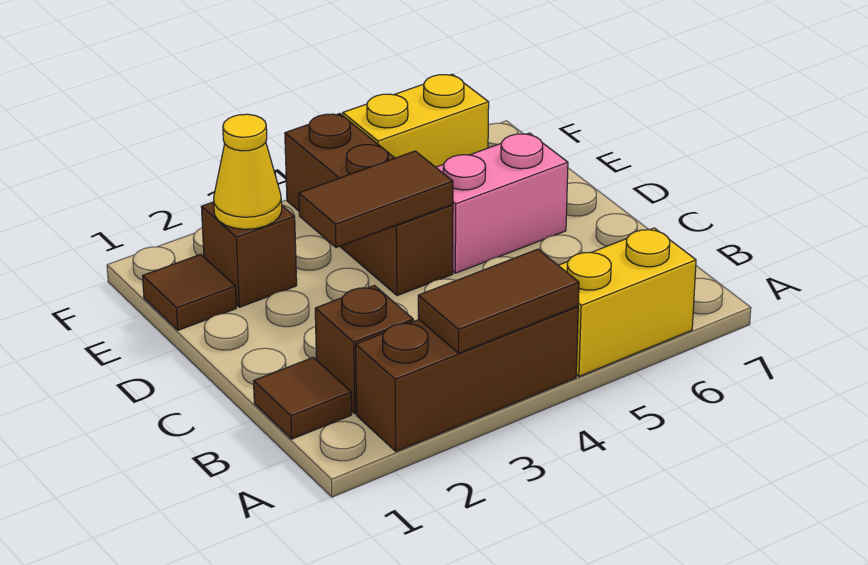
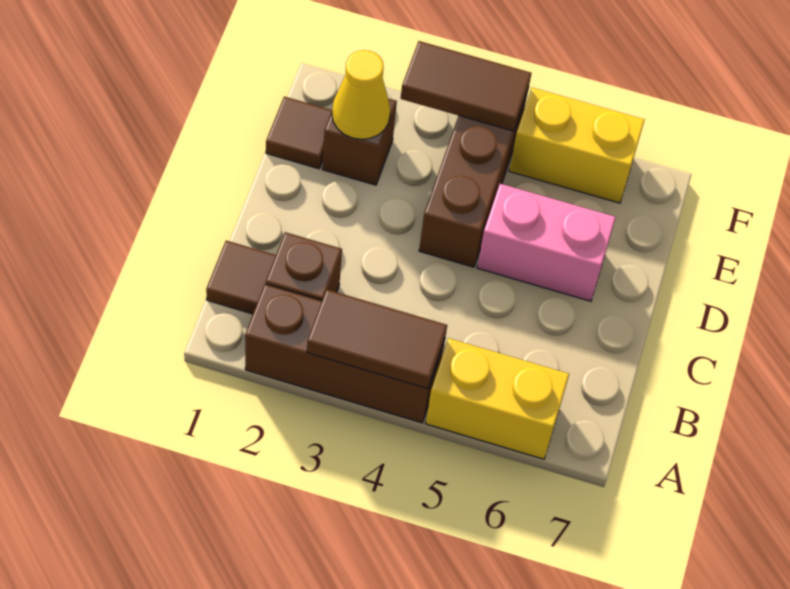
brown tile D3:D4 level 2 -> brown tile F3:F4 level 2

